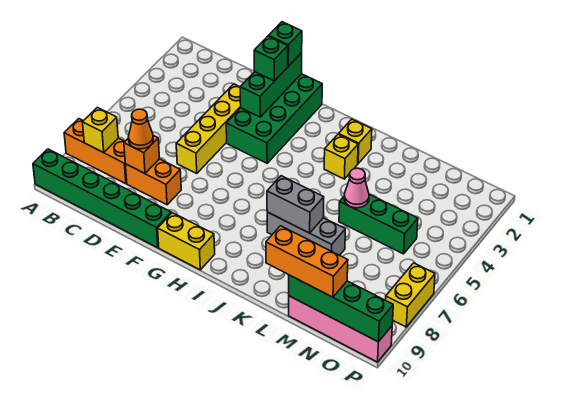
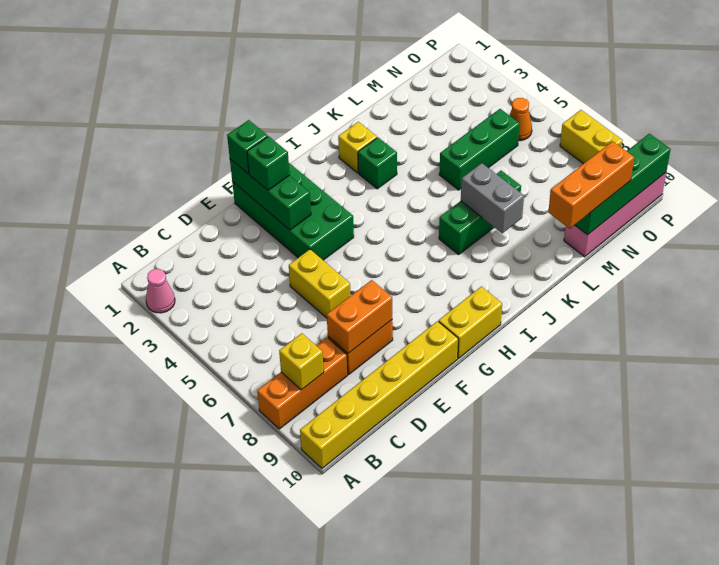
green brick A10:F10 level 1 -> yellow brick A10:F10 level 1
orange brick D8 level 2 -> orange brick D8:E8 level 2
orange cone D8 level 3 -> orange cone O5 level 1
yellow brick E3:E6 level 1 -> yellow brick E5:E6 level 1
yellow brick J3 level 1 -> green brick J3 level 1
grey brick J7:L7 level 1 -> green brick J7:L7 level 1
grey brick J7:K7 level 2 -> grey brick K7:K8 level 2
pink cone L5 level 2 -> pink cone A2 level 1

